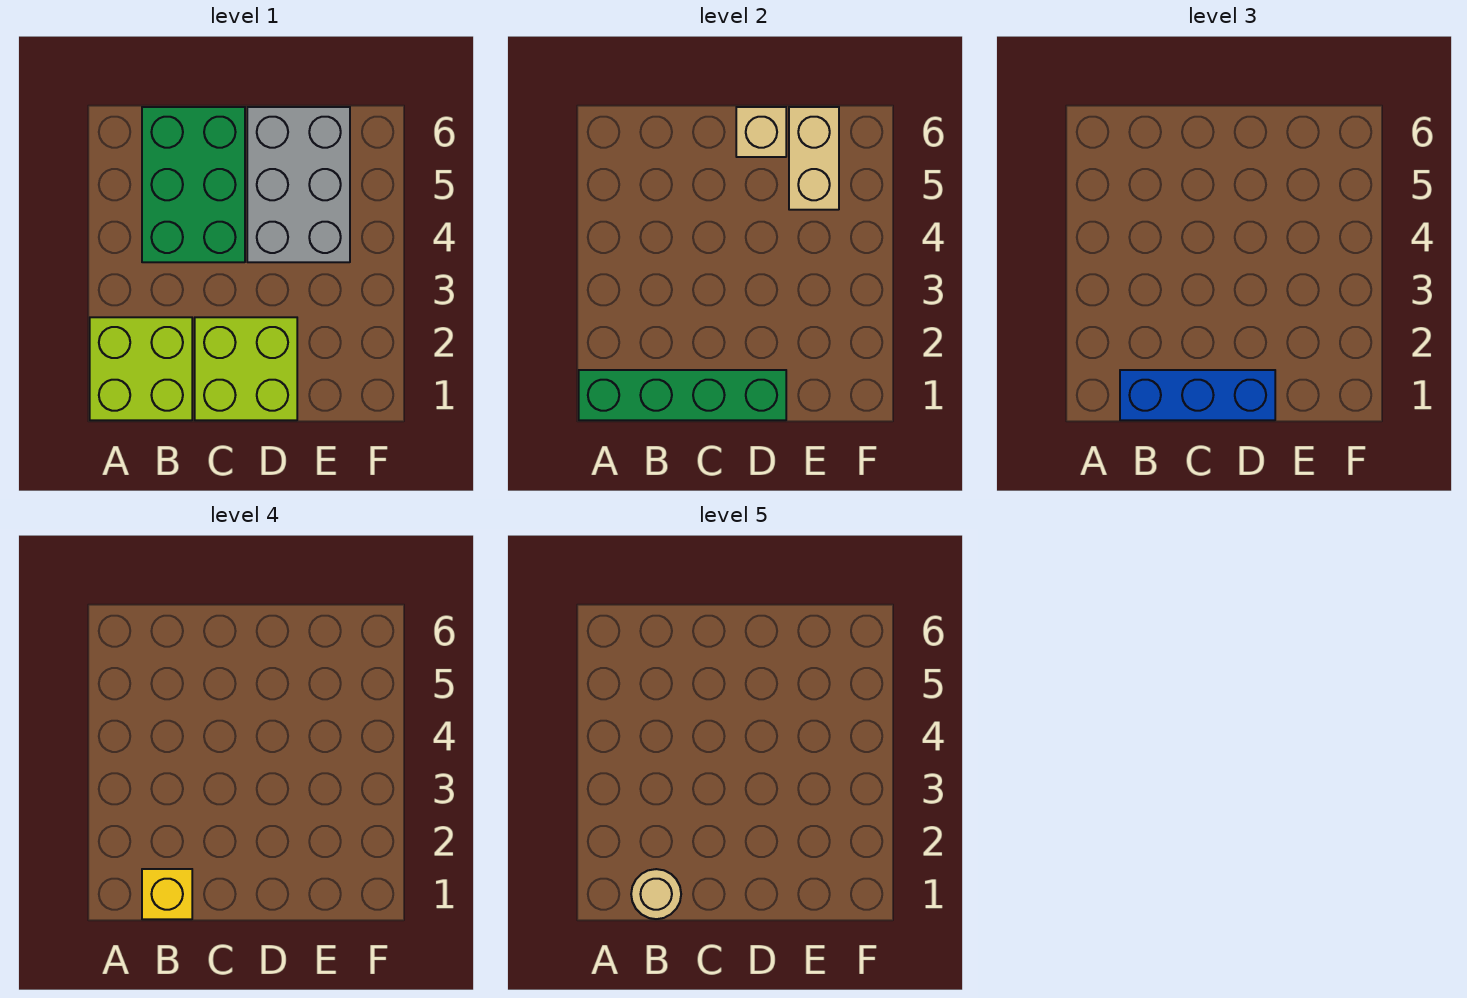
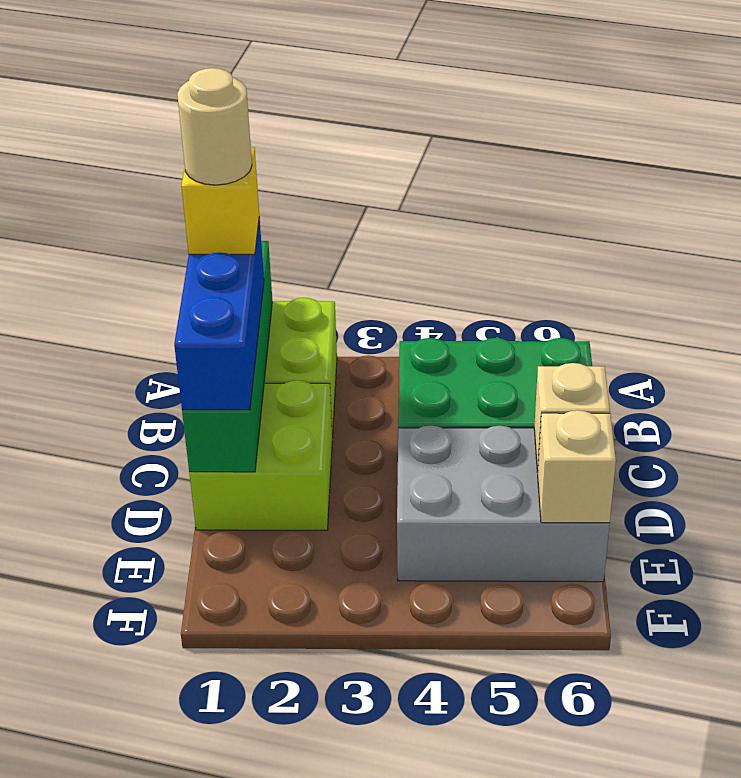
tan brick E5:E6 level 2 -> tan brick E6 level 2

